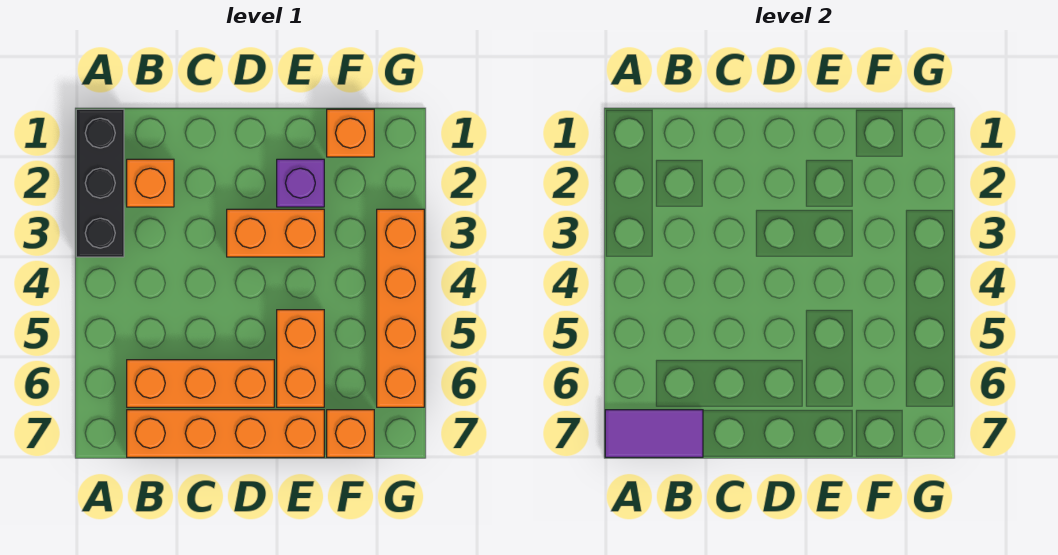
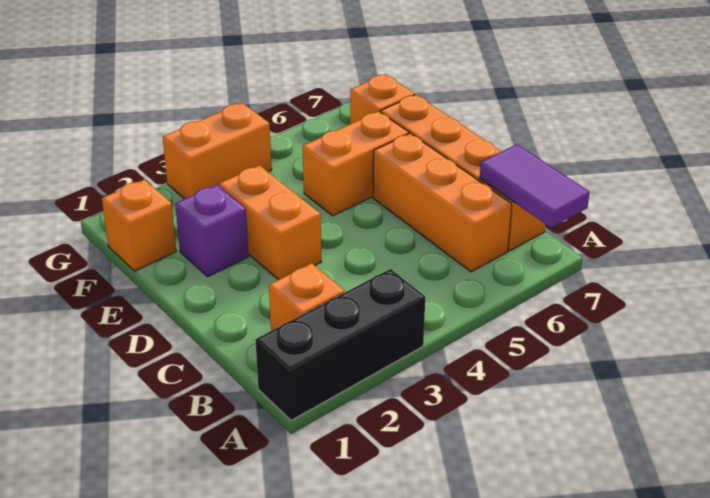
orange brick G3:G6 level 1 -> orange brick G3:G4 level 1

